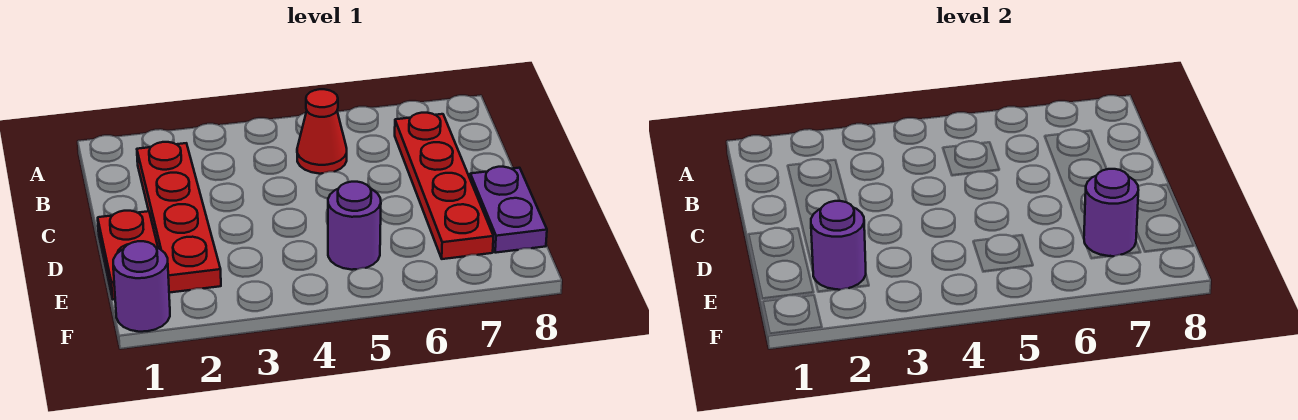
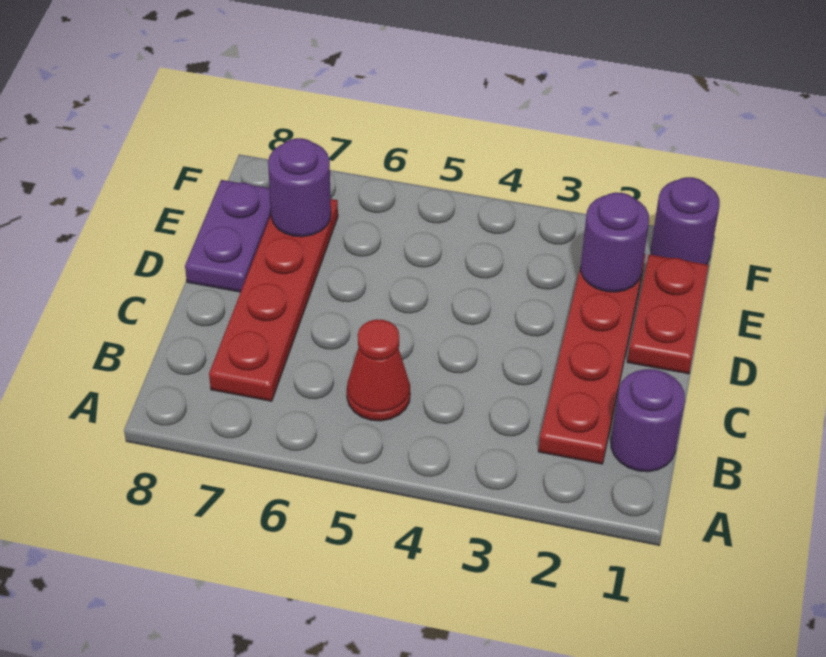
purple round brick E5 level 1 -> purple round brick B1 level 1

